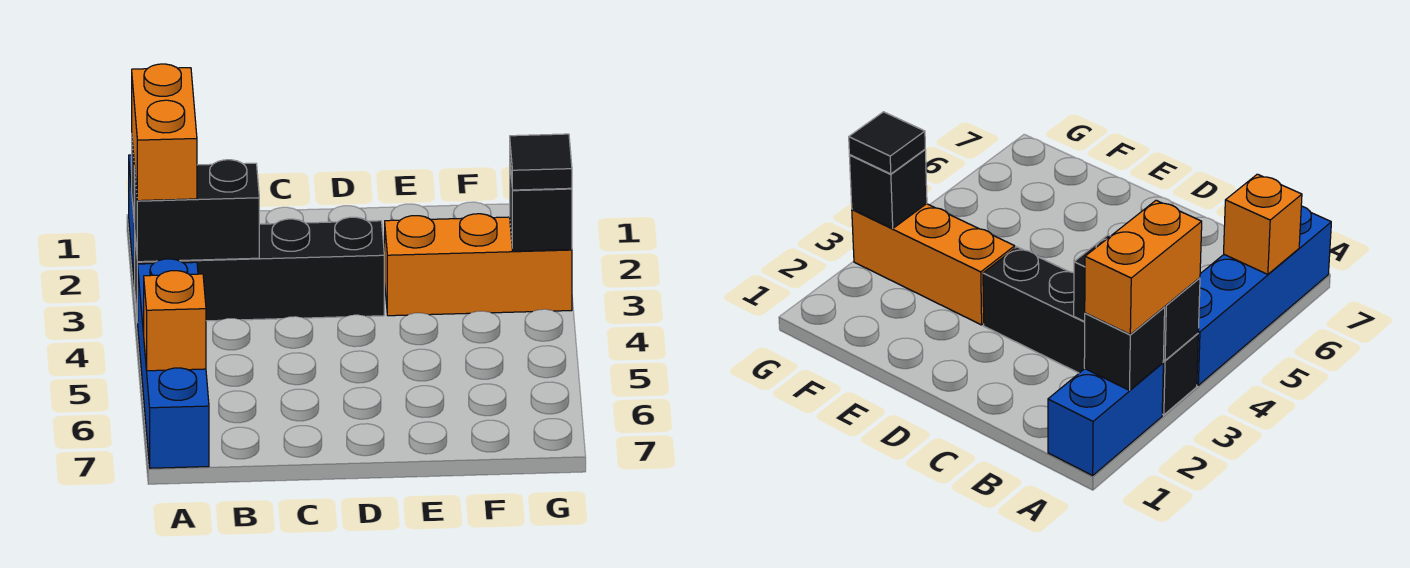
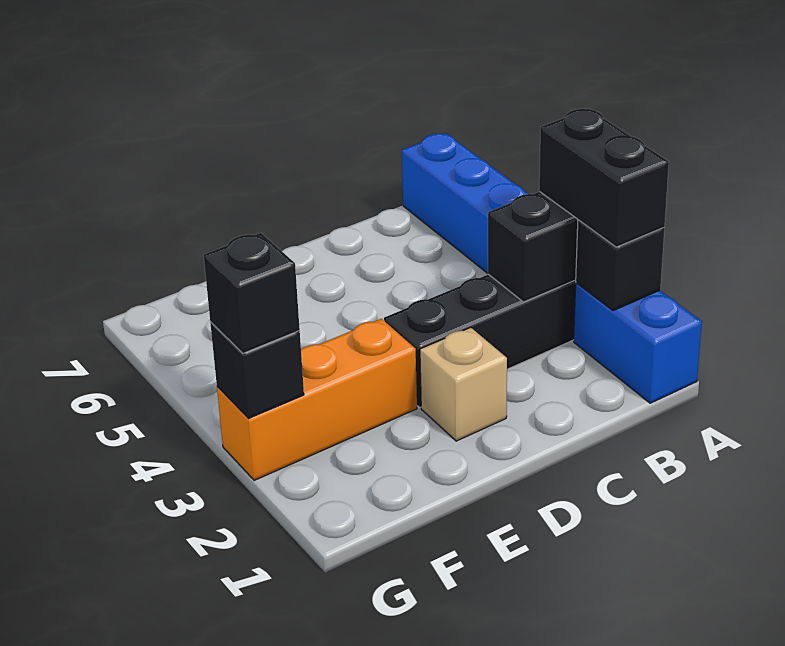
orange brick A2:A3 level 3 -> black brick A2:A3 level 3
orange brick A6 level 2 -> none
none -> tan brick D2 level 1
black tile G3 level 3 -> black brick G3 level 3

